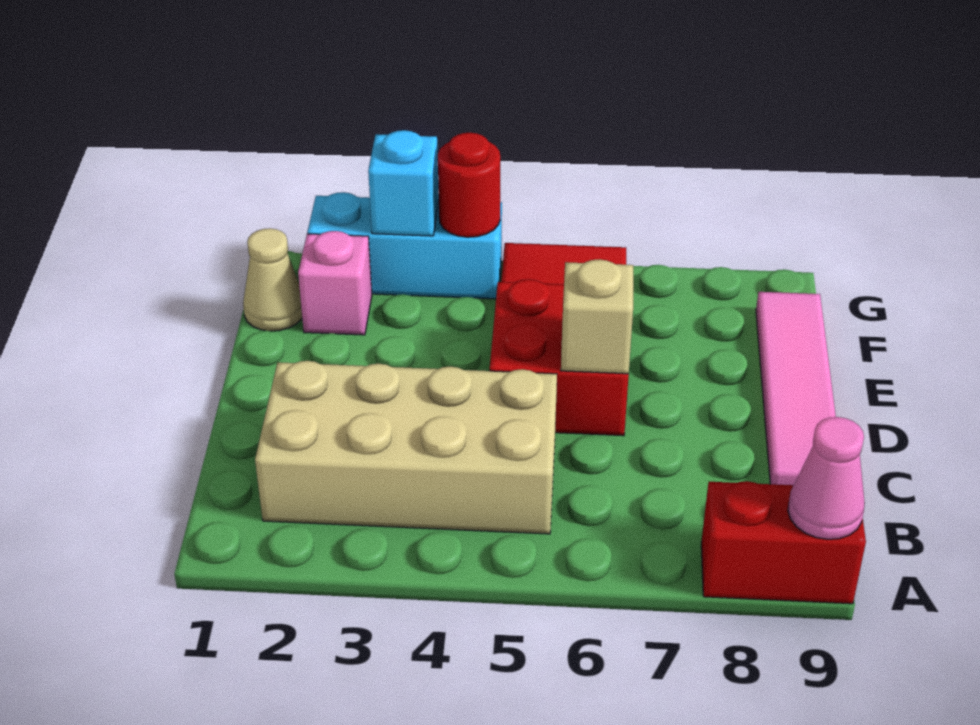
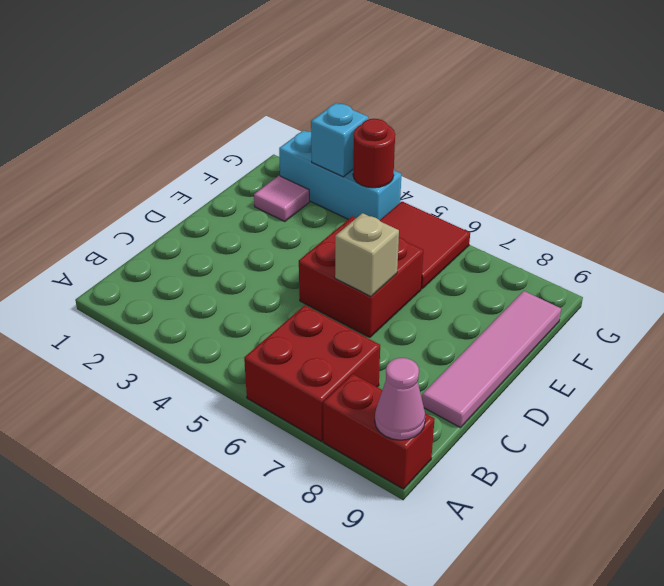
none -> red brick A6:B7 level 1
tan brick B2:C5 level 1 -> none
tan cone F1 level 1 -> none
pink brick F2 level 1 -> pink tile F2 level 1

